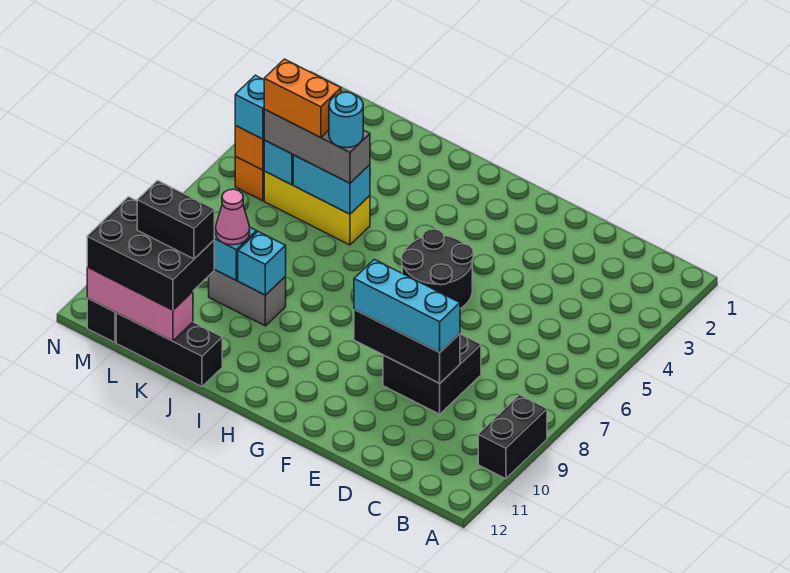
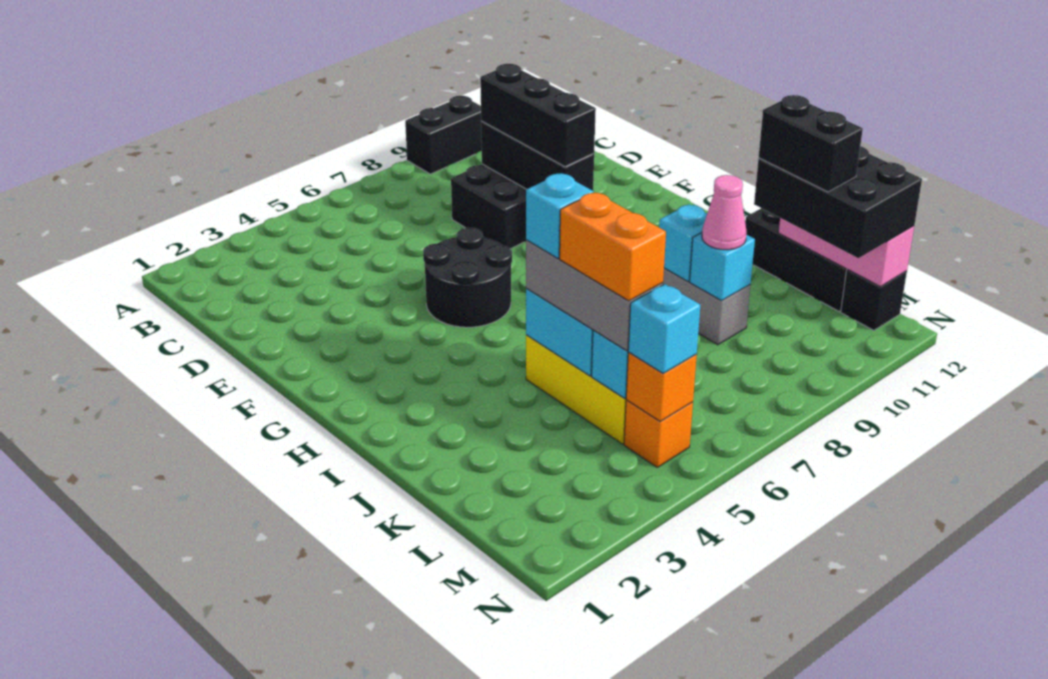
cyan brick D9:F9 level 3 -> black brick D9:F9 level 3
cyan round brick J5 level 4 -> cyan brick J5 level 4

